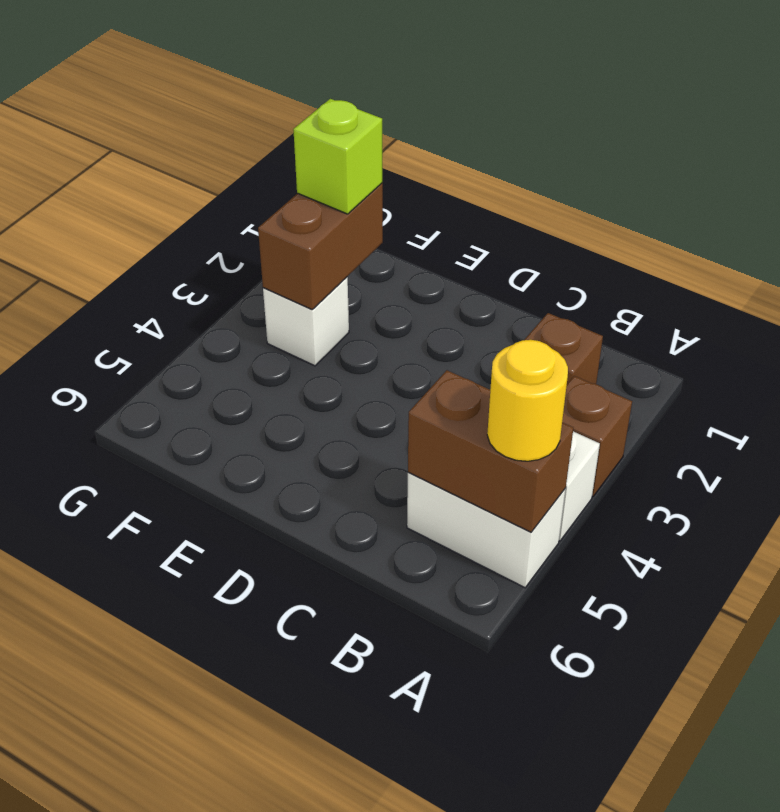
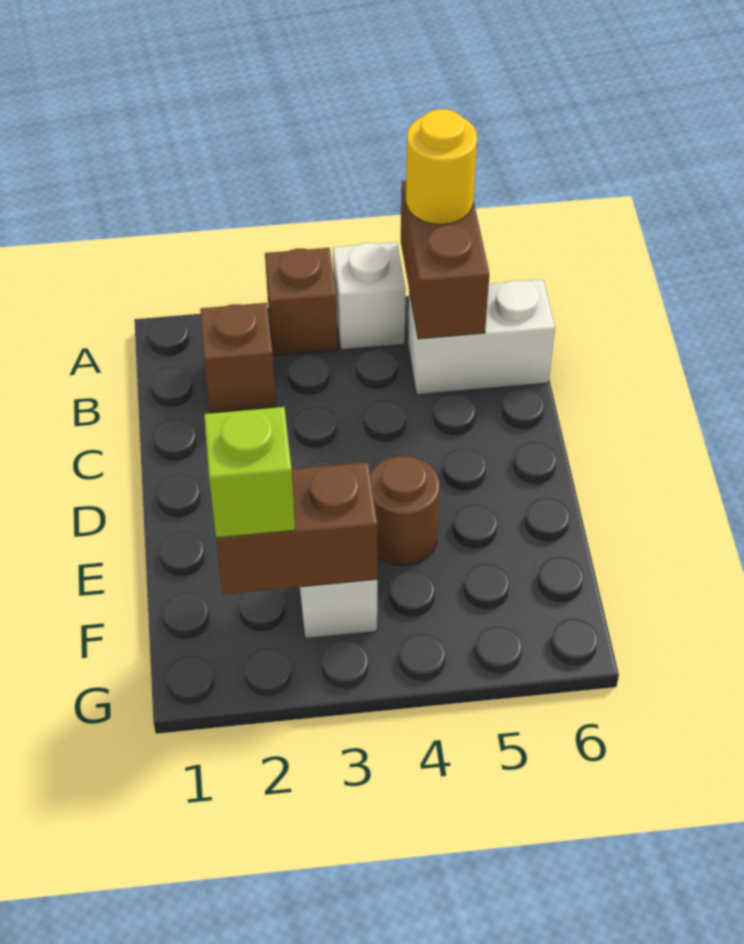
white brick A5:B5 level 1 -> white brick B5:B6 level 1
none -> brown round brick E4 level 1

